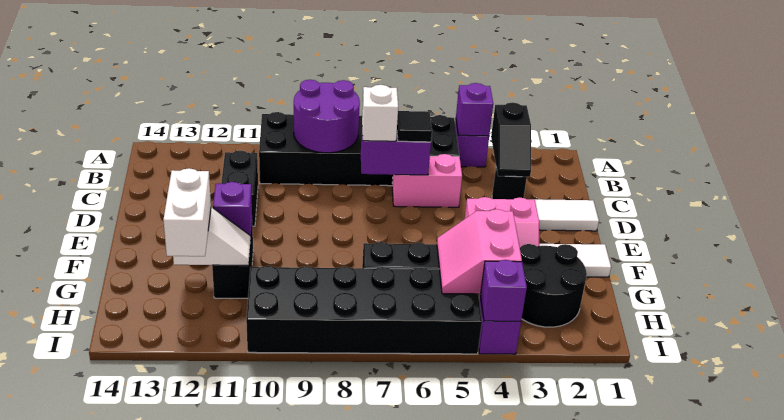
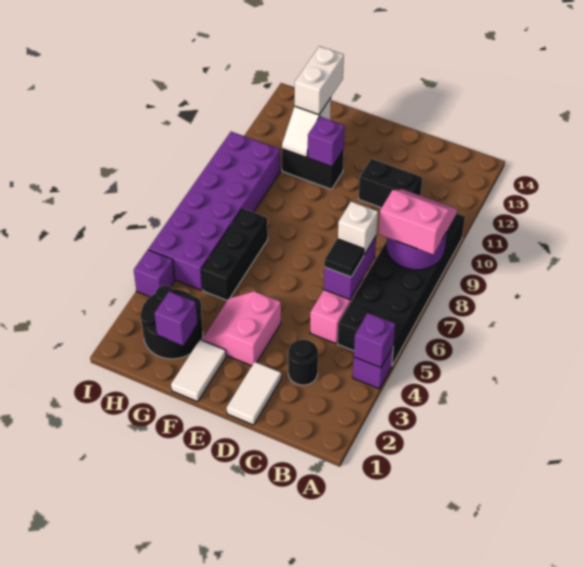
black slope B3:C3 level 2 top B -> none
pink slope G4:H5 level 2 top 4 -> pink slope A8:B9 level 3 top 8
white brick G12:H12 level 3 -> white brick G12:G13 level 3
black brick H5:I10 level 1 -> purple brick H5:I10 level 1
purple brick I4 level 2 -> purple brick G2 level 2

